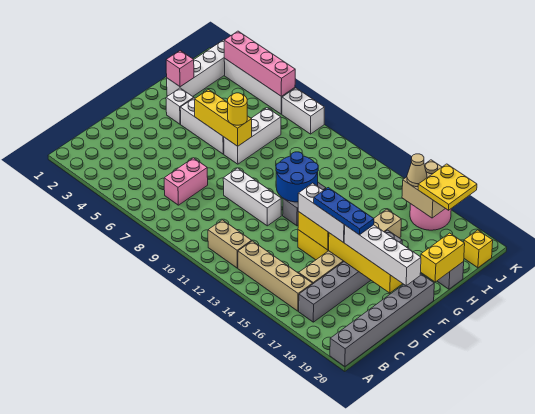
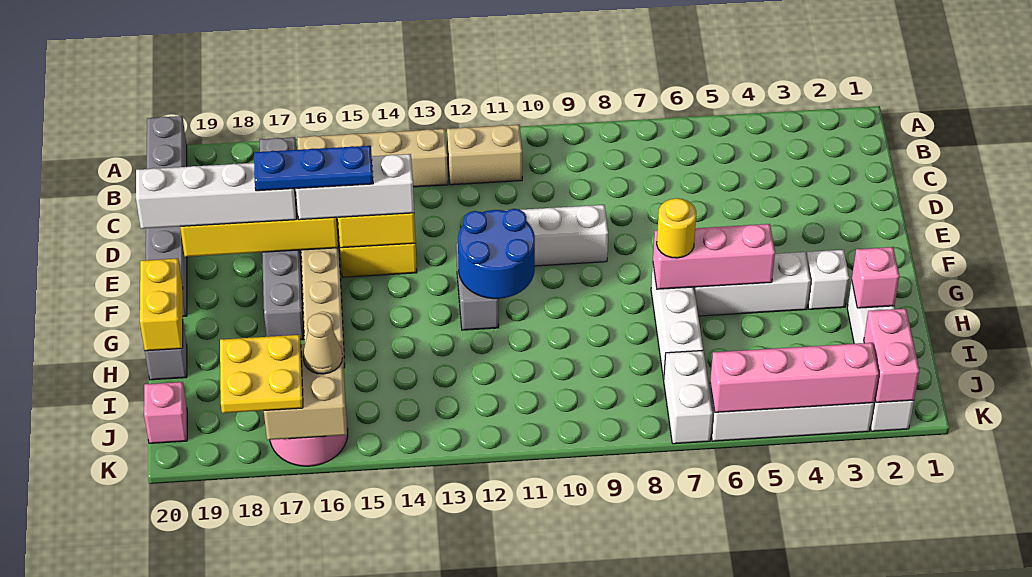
pink brick C7:D7 level 1 -> pink brick J2:K2 level 2
yellow brick G5:G7 level 2 -> pink brick G5:G7 level 2
yellow brick J20 level 1 -> pink brick J20 level 1
white brick K7:K8 level 1 -> white brick J7:K7 level 1

